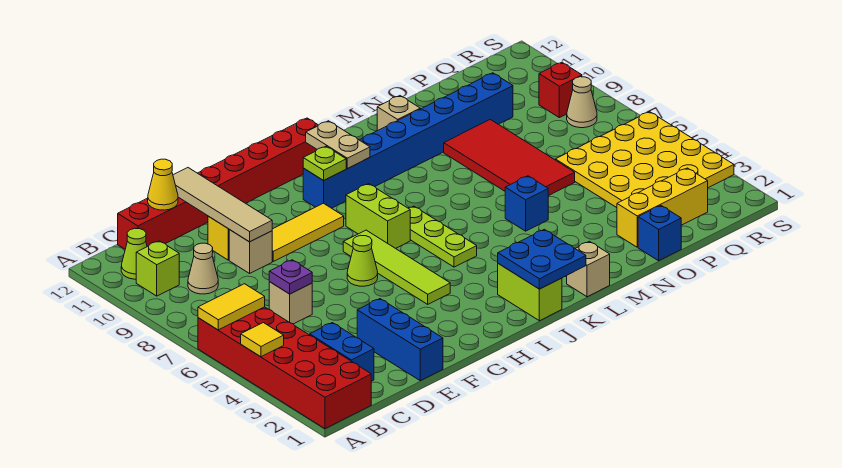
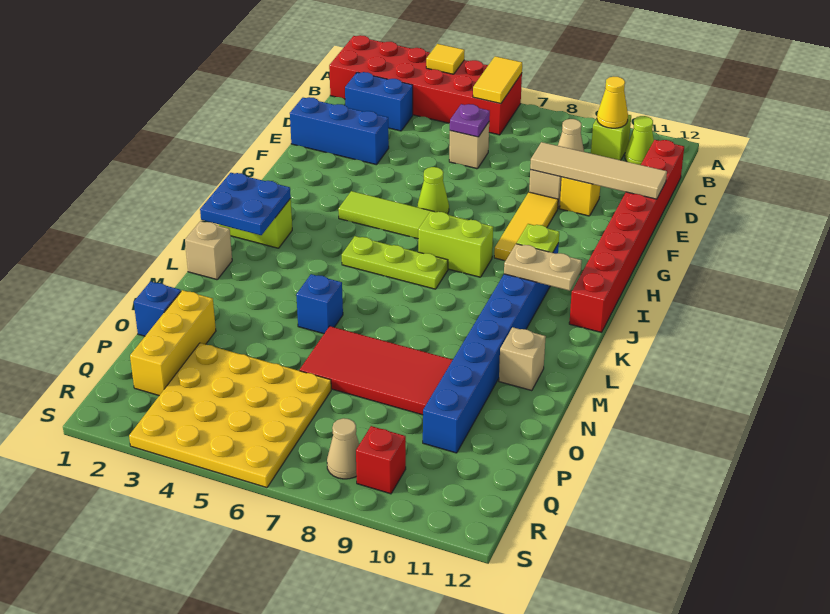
yellow cone D12 level 2 -> yellow cone B10 level 2

